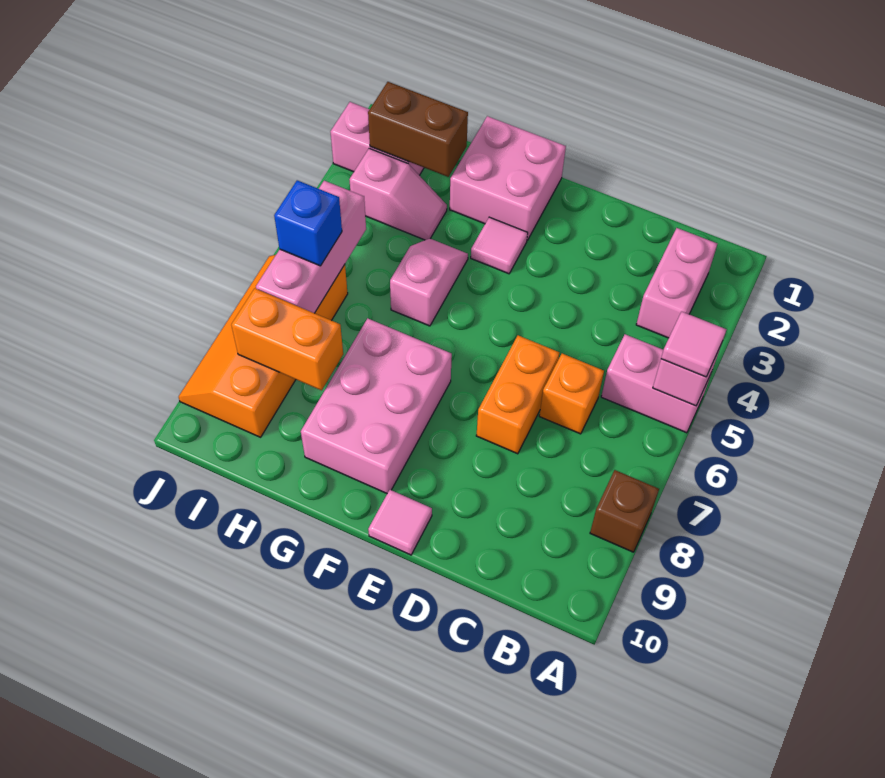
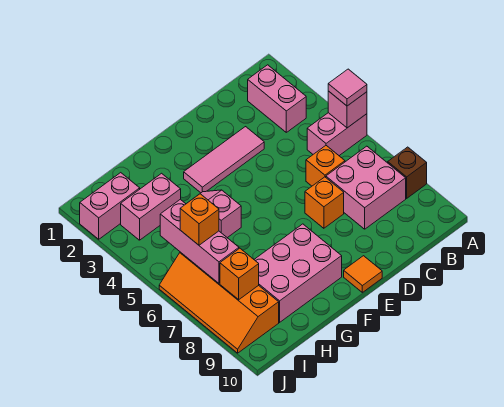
orange brick D6:D7 level 1 -> orange brick D7 level 1
pink tile E10 level 1 -> orange tile E10 level 1
pink brick F1:G2 level 1 -> pink brick B7:C8 level 1
pink tile F3 level 1 -> pink tile D3:F3 level 1
pink brick F7:G9 level 1 -> pink brick F8:H9 level 1
brown brick H2:I2 level 2 -> none
pink slope H3:I3 level 1 top I -> pink brick H3:I3 level 1
orange brick H8:I8 level 2 -> orange brick I8 level 2
blue brick I6 level 3 -> orange brick I6 level 3

